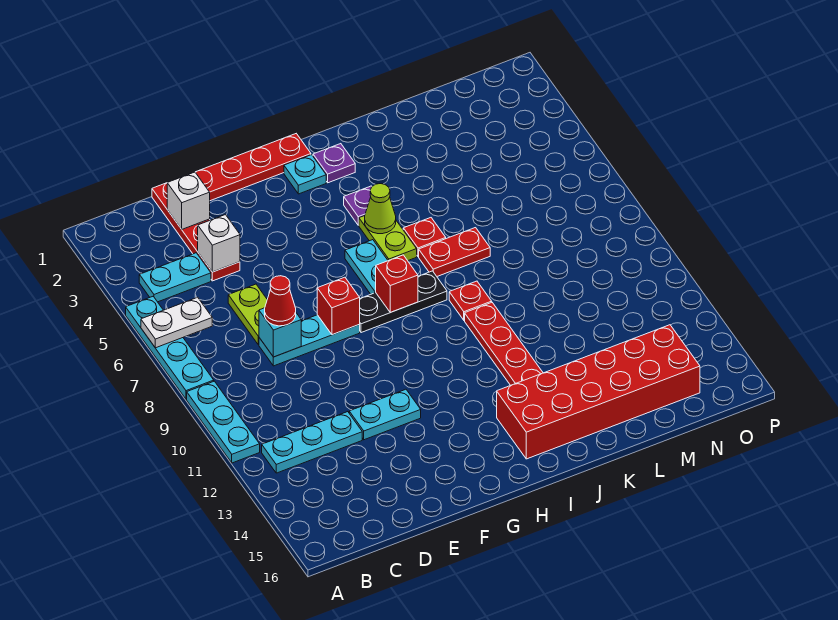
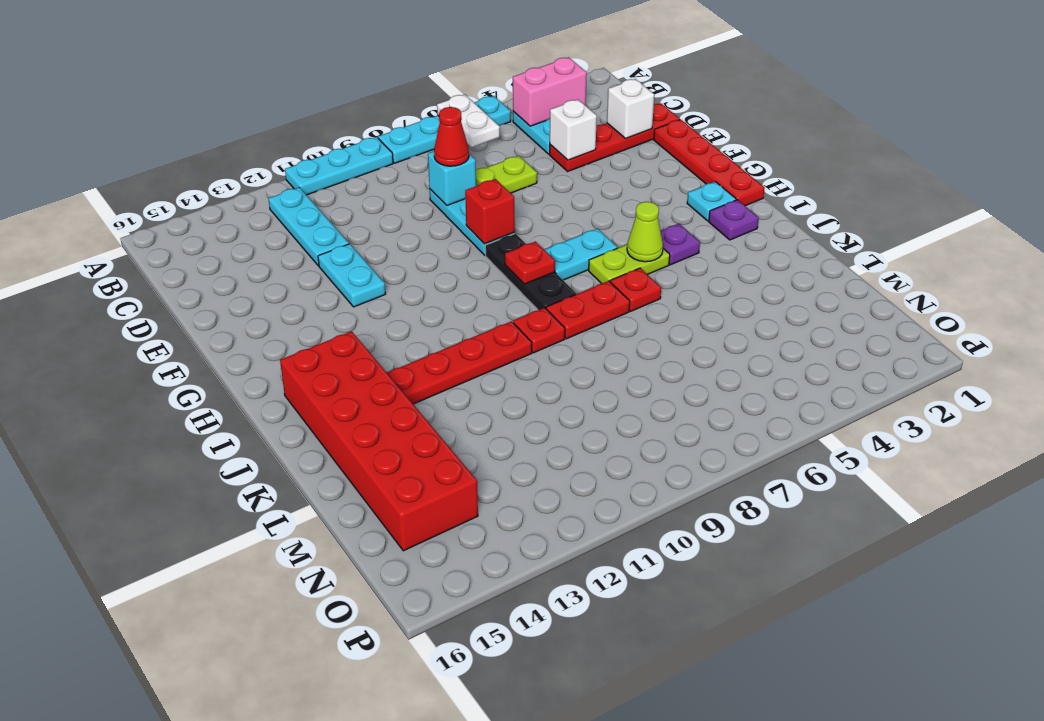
none -> pink brick B3:B4 level 2
red brick H8 level 2 -> red plate H8 level 2
red plate J7:K7 level 1 -> red plate J7:J8 level 1

